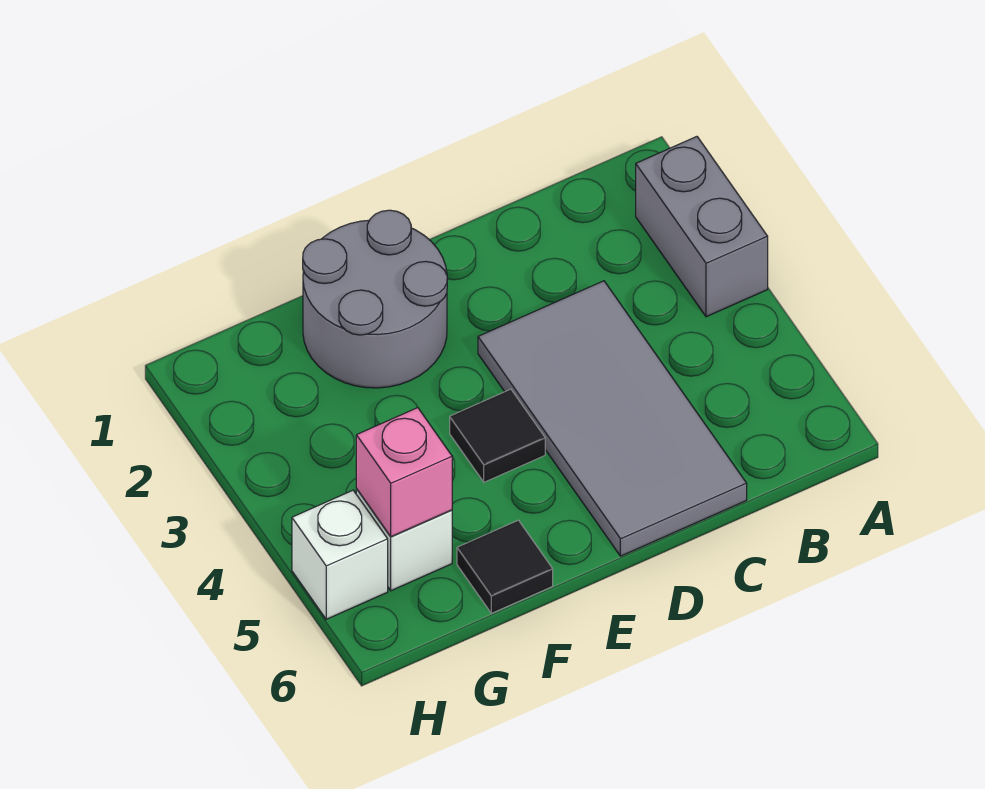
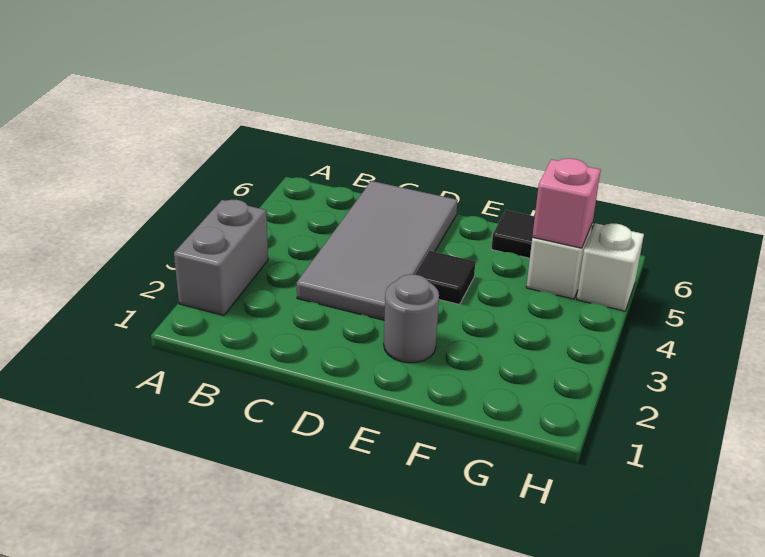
grey round brick E1:F2 level 1 -> grey round brick E2 level 1

